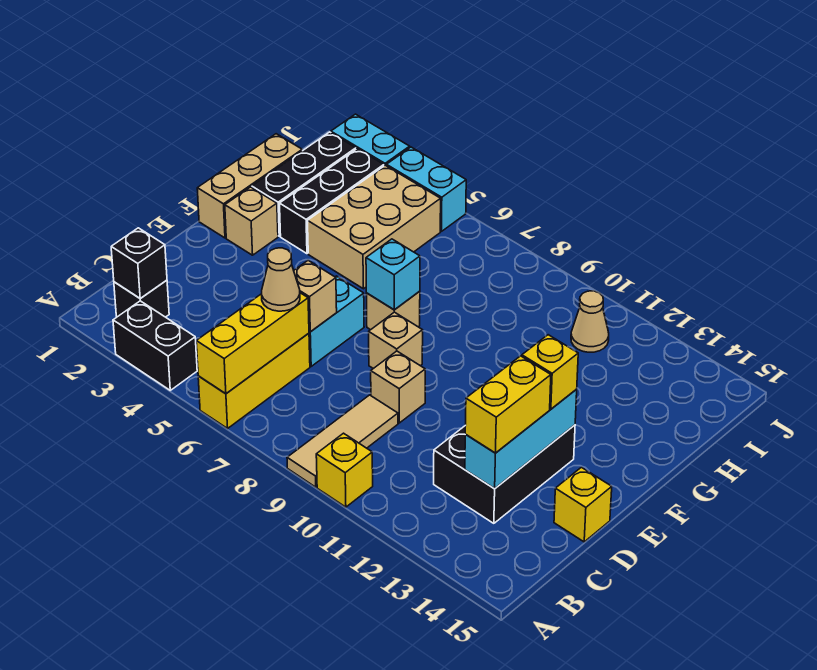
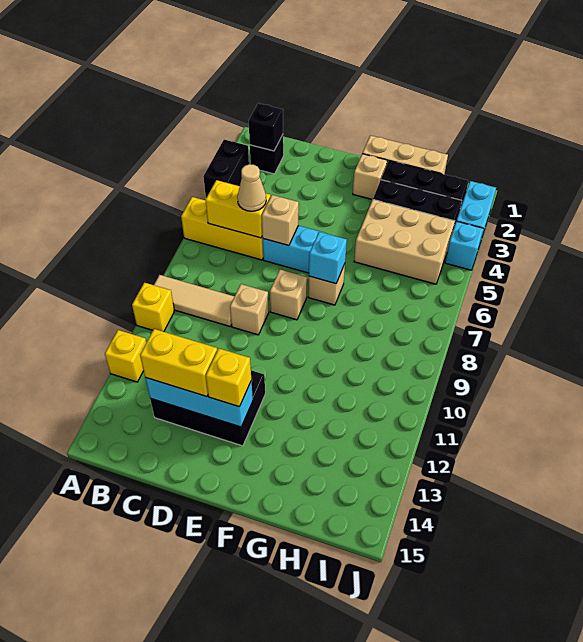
yellow brick A6:C6 level 2 -> yellow brick B6:C6 level 2
yellow brick D15 level 1 -> yellow brick A12 level 1
tan cone I11 level 1 -> none
cyan brick J4:J5 level 1 -> cyan brick J4 level 1

